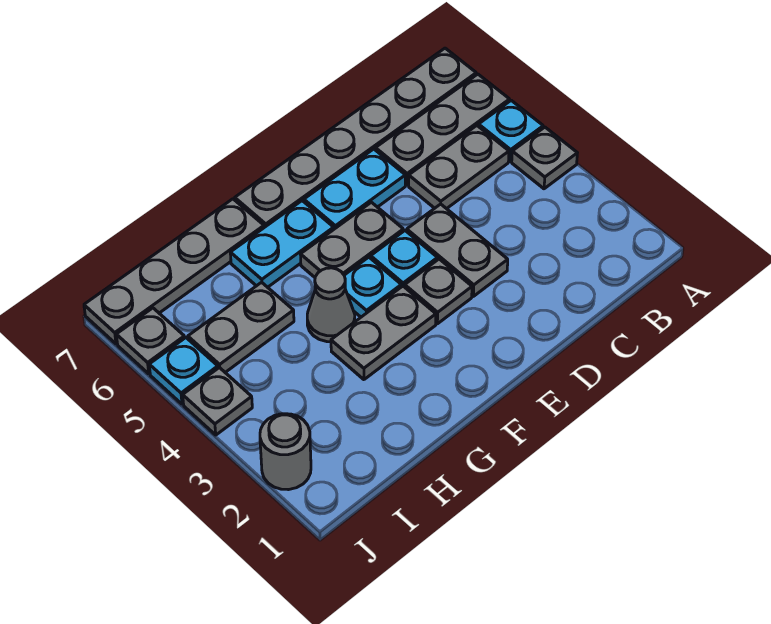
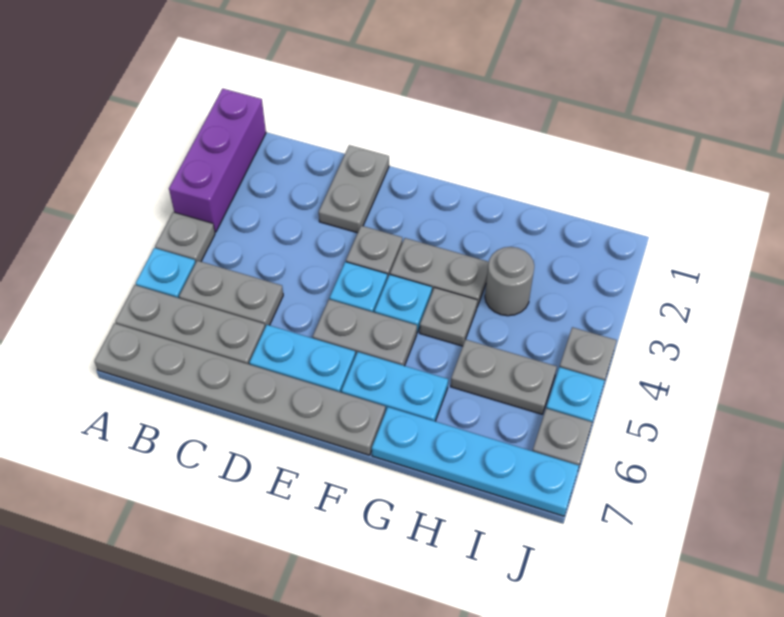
none -> purple brick A1:A3 level 1
grey plate D3:D4 level 1 -> grey plate D1:D2 level 1
grey cone G4 level 1 -> grey plate G4 level 1
grey plate G7:J7 level 1 -> cyan plate G7:J7 level 1
grey round brick J2 level 1 -> grey round brick H3 level 1

